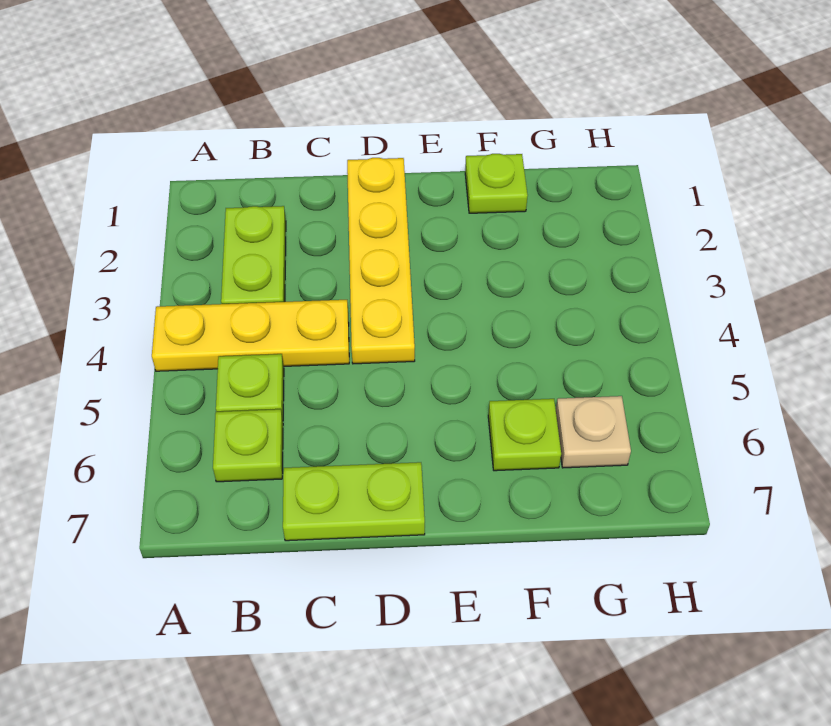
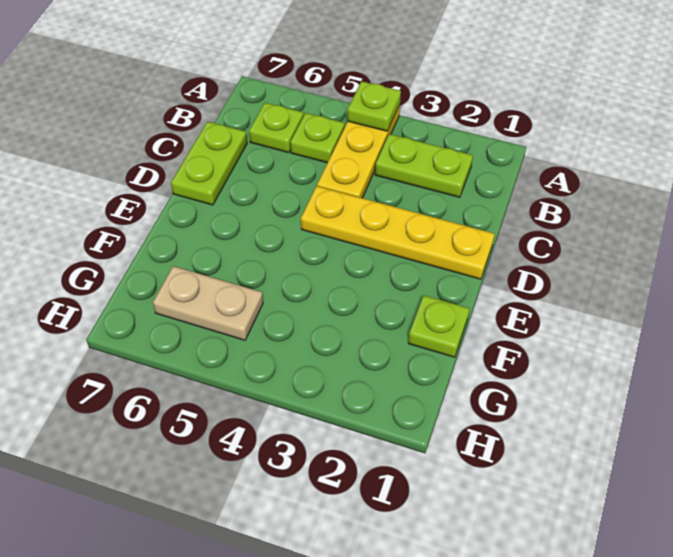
lime plate F6 level 1 -> lime plate A4 level 2
tan plate G6 level 1 -> tan plate G5:G6 level 1

